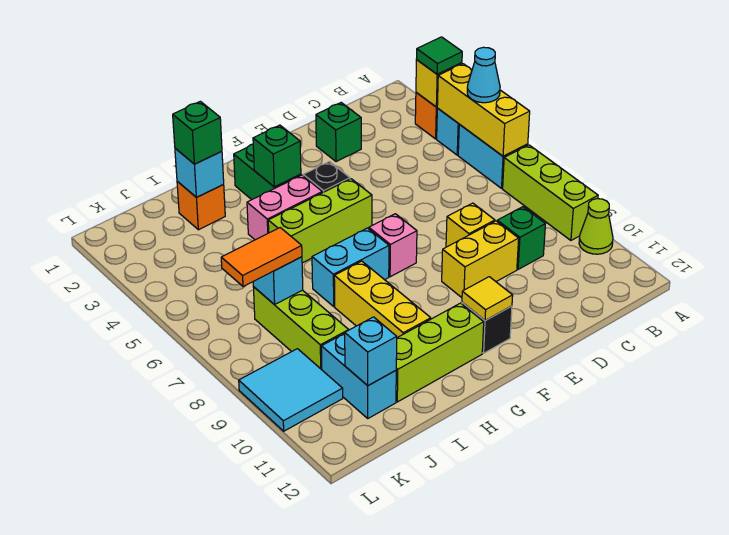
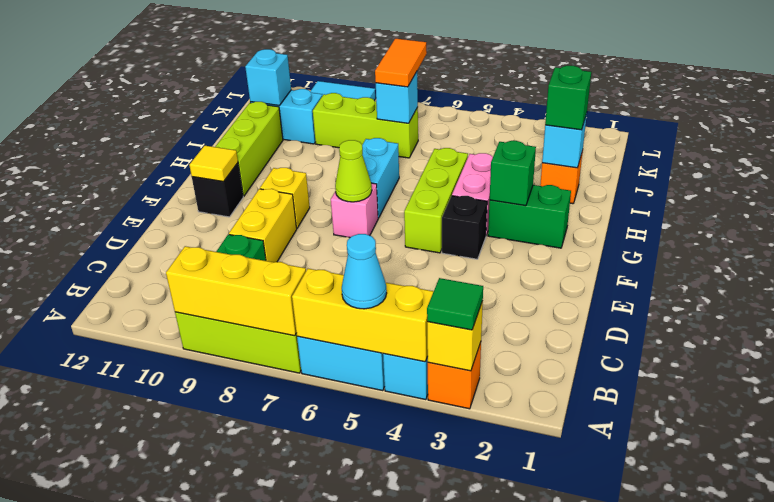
lime cone A10 level 1 -> lime cone F7 level 2
green brick D2 level 1 -> none
yellow brick D8 level 1 -> yellow brick F9 level 1
yellow brick H8:H10 level 1 -> yellow brick A7:A9 level 2

